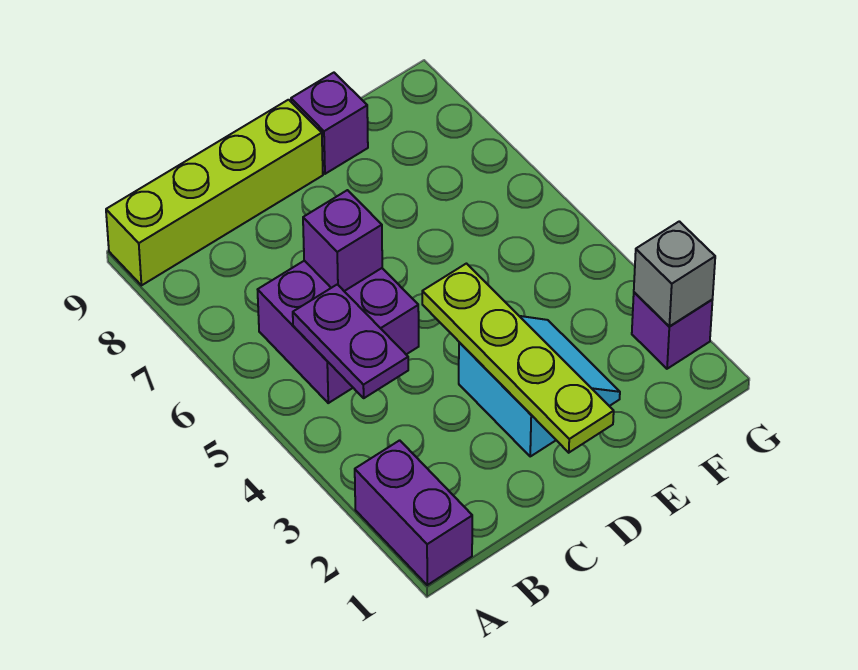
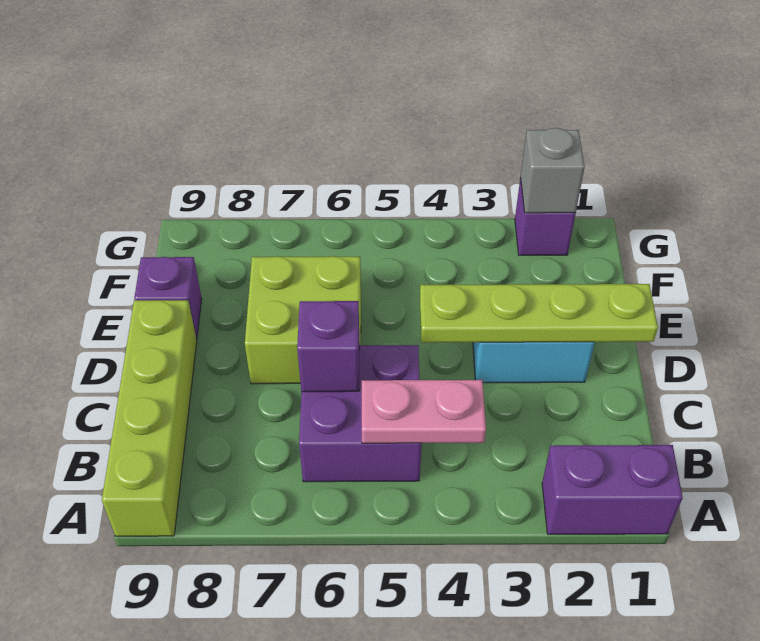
purple plate B4:B5 level 2 -> pink plate B4:B5 level 2
none -> lime brick D6:E7 level 1

